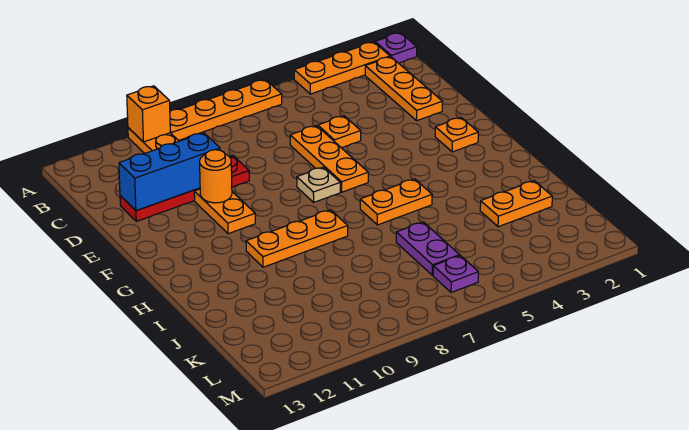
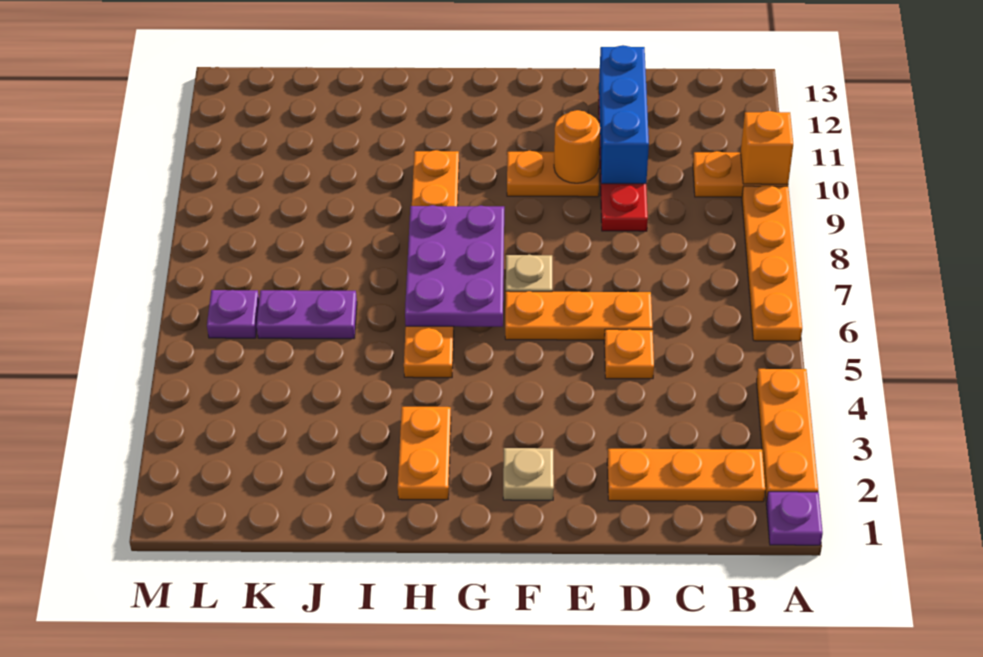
orange plate F2 level 1 -> tan plate F2 level 1
none -> purple plate G6:H8 level 2
orange plate J2:J3 level 1 -> orange plate H2:H3 level 1

